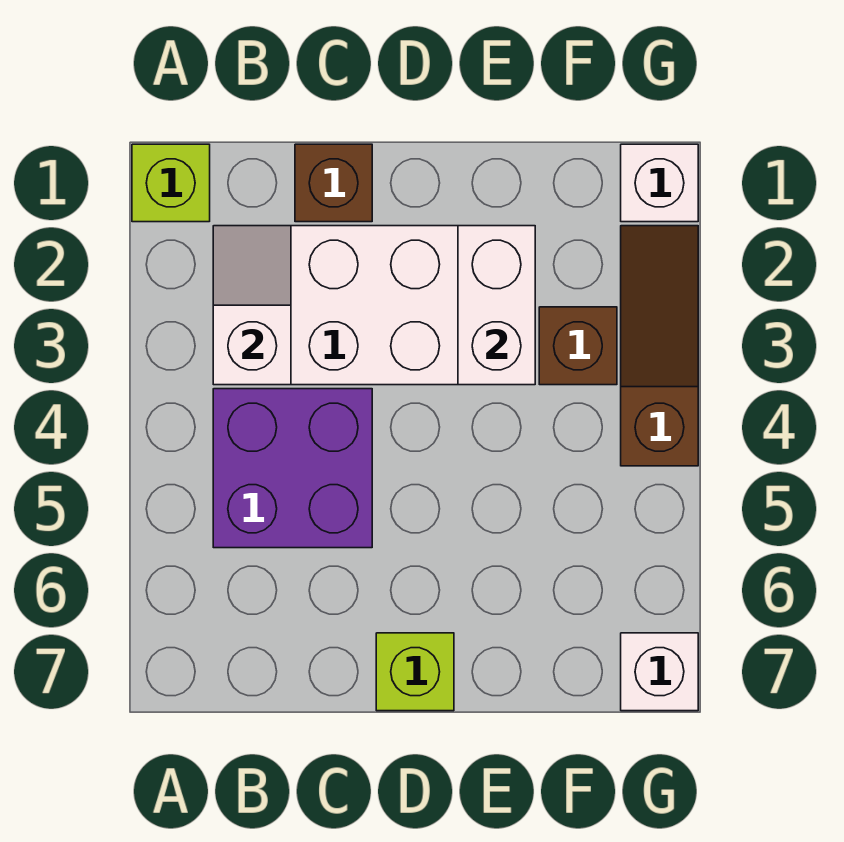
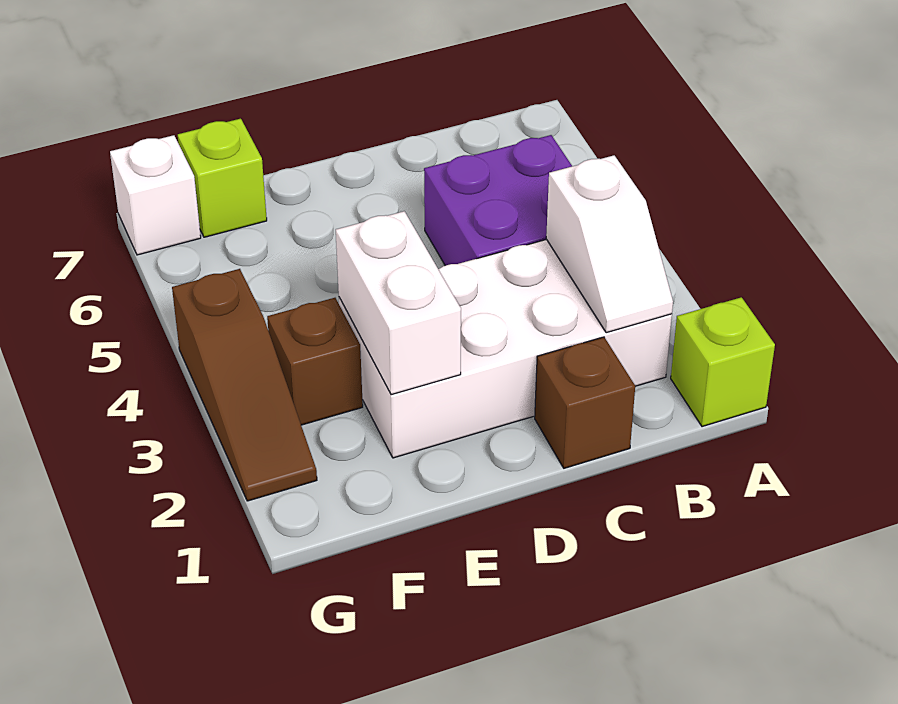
lime brick D7 level 1 -> lime brick F7 level 1
white brick G1 level 1 -> none

